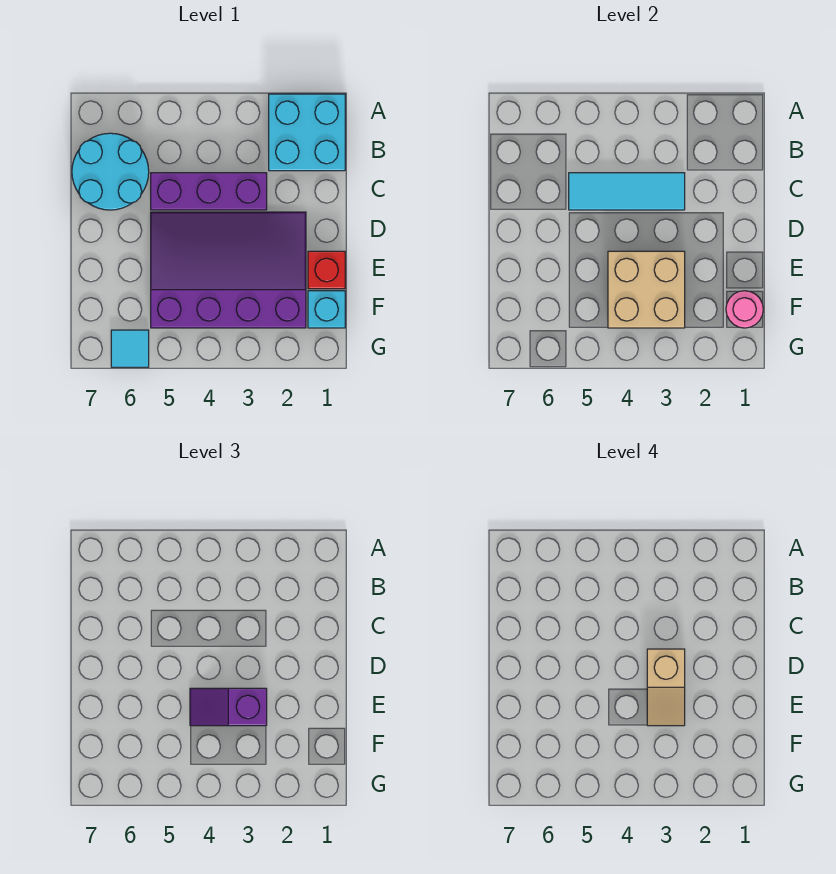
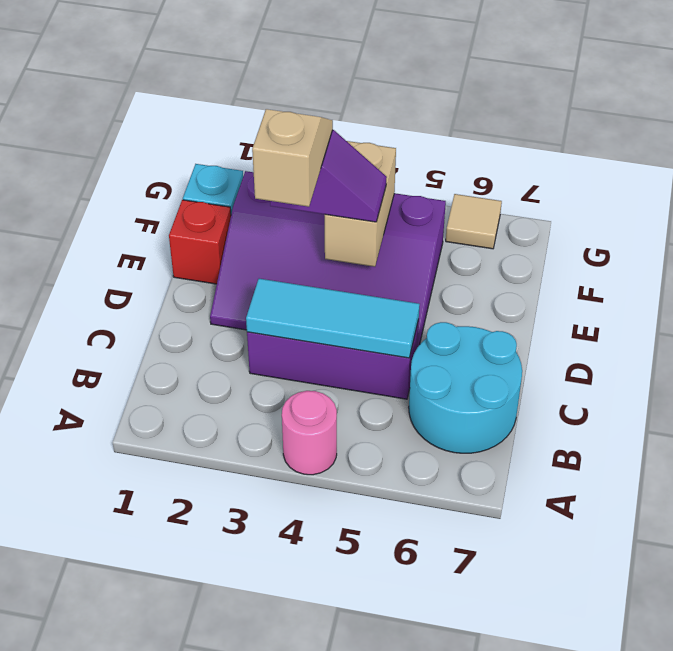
cyan brick A1:B2 level 1 -> none
tan brick E3:F4 level 2 -> tan brick E4:F4 level 2
pink round brick F1 level 2 -> pink round brick A4 level 1
cyan tile G6 level 1 -> tan tile G6 level 1

